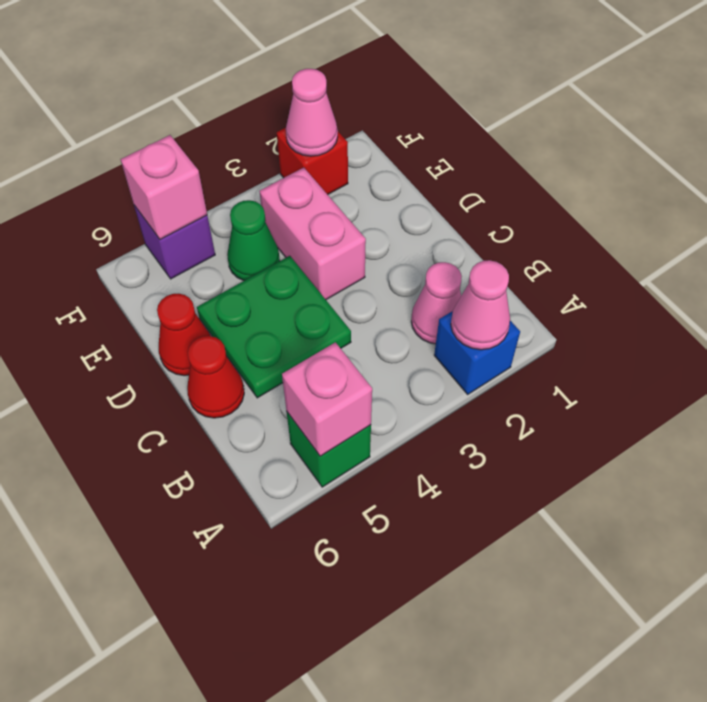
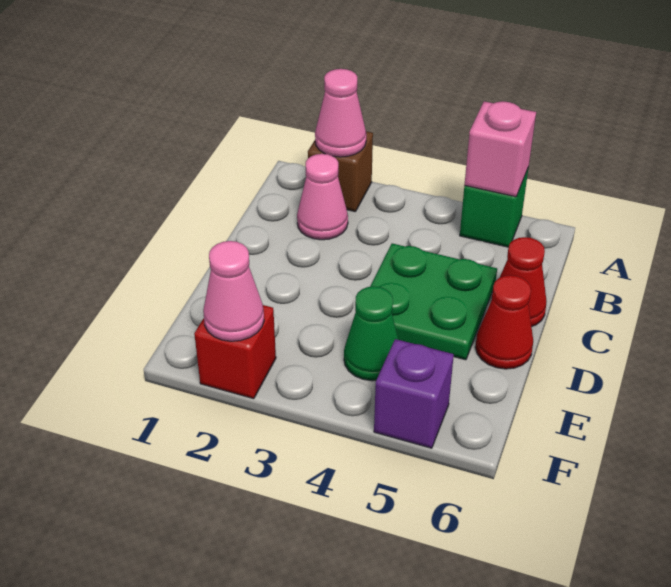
blue brick A2 level 1 -> brown brick A2 level 1
pink brick D3:E3 level 1 -> none
pink brick F5 level 2 -> none

